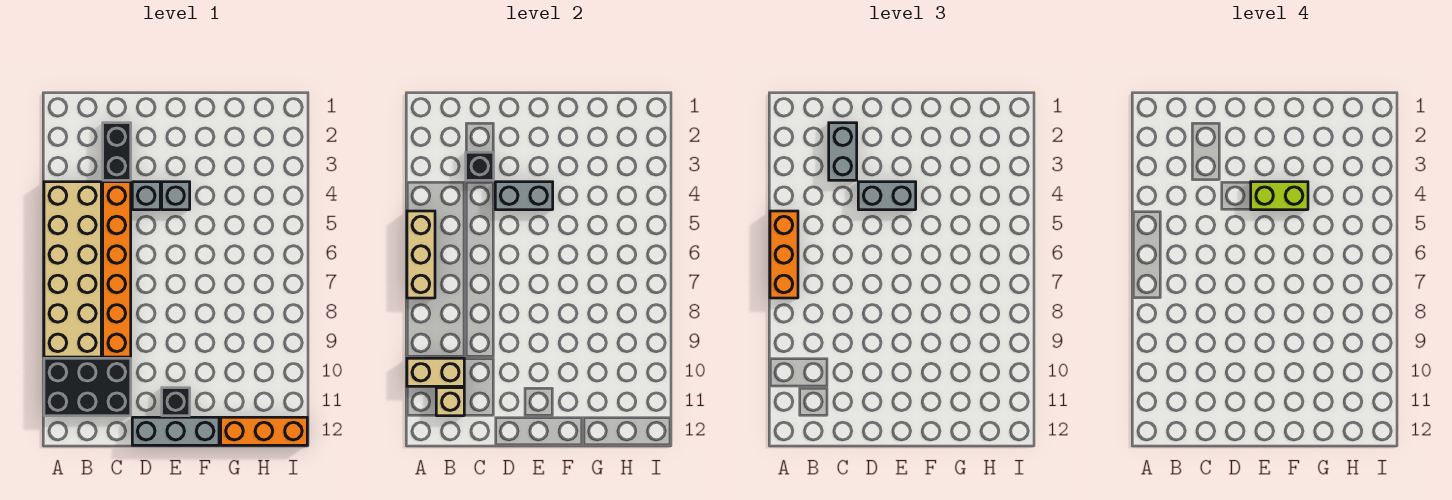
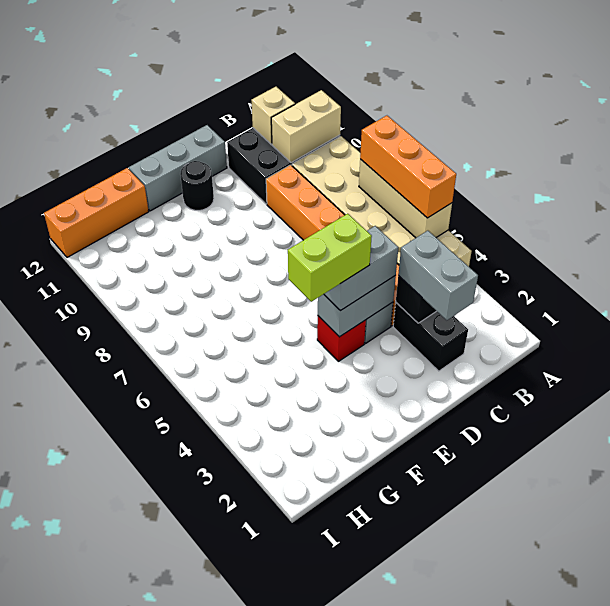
grey brick E4 level 1 -> red brick E4 level 1
black brick E11 level 1 -> black round brick E11 level 1

